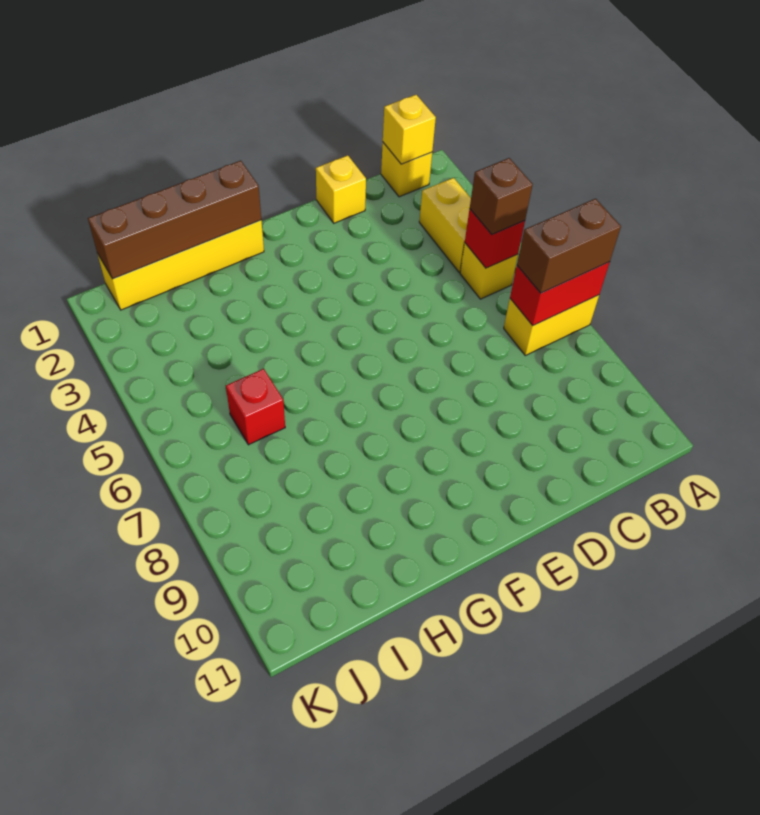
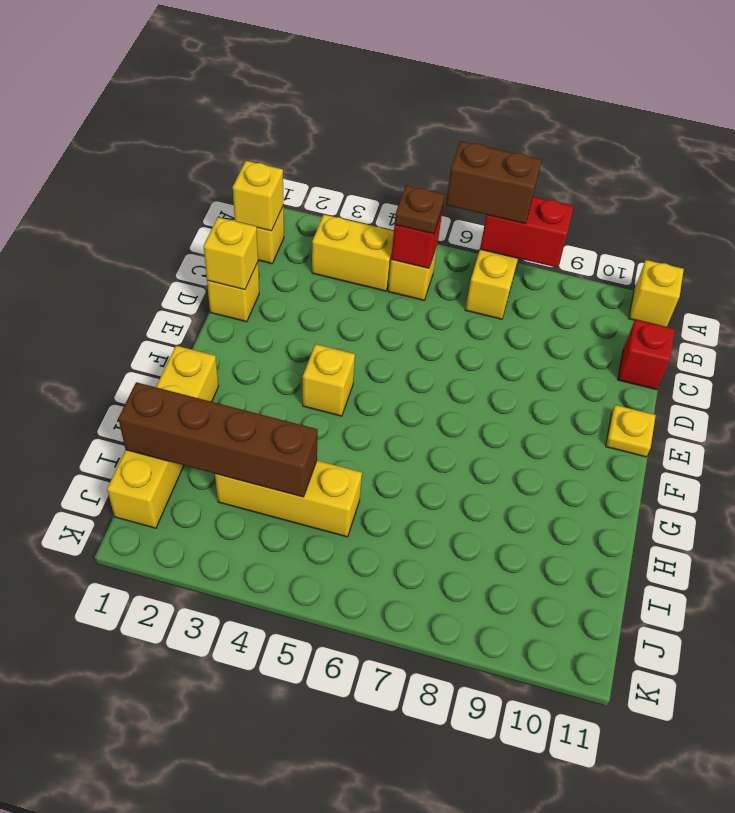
red brick A7:B7 level 2 -> red brick A7:A8 level 2
brown brick A7:B7 level 3 -> brown brick A6:A7 level 3
none -> yellow brick A11 level 1
brown brick B5 level 3 -> brown plate B5 level 3
none -> yellow brick D1 level 2
none -> yellow plate E11 level 1
none -> yellow brick F4 level 1
brown brick G1:J1 level 2 -> brown brick I1:I4 level 2
none -> yellow brick I3:I5 level 1
red brick I6 level 1 -> red brick C11 level 1

